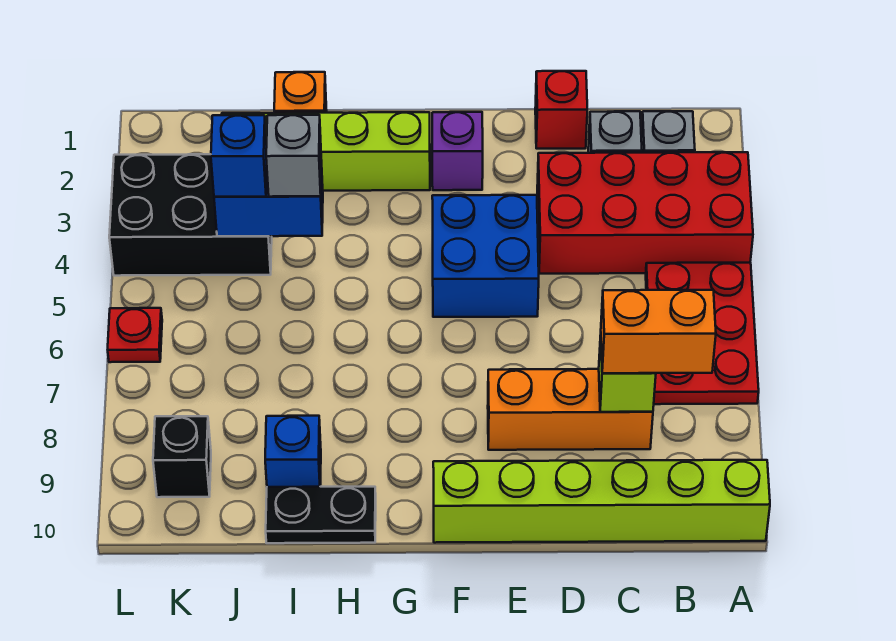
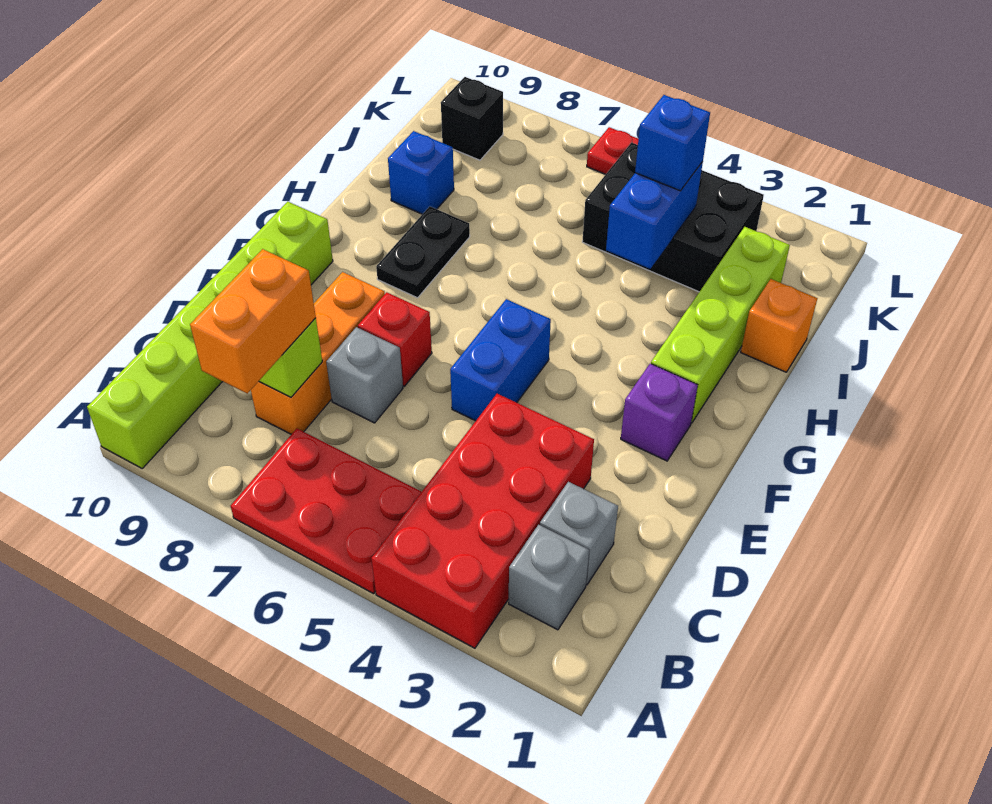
red brick D1 level 1 -> red brick E7 level 1
blue brick E4:F5 level 1 -> blue brick E5:F5 level 1
black plate H10:I10 level 1 -> black plate G8:H8 level 1
grey brick I4 level 3 -> grey brick D7 level 1
black brick J3:L4 level 1 -> black brick J3:K5 level 1

